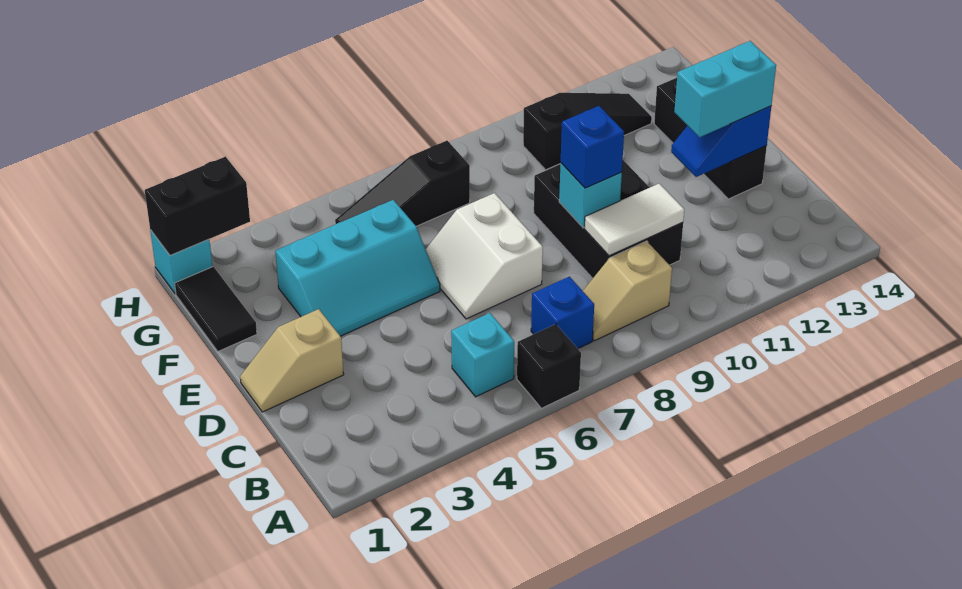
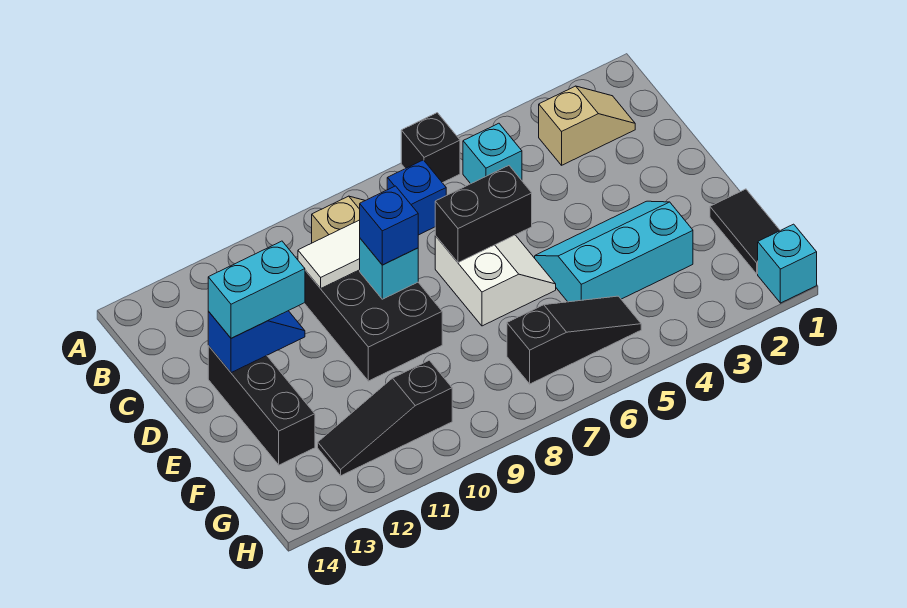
tan slope D1:D2 level 1 top 2 -> tan slope B2:B3 level 1 top 3
black brick H1:H2 level 2 -> black brick D6:D7 level 2

